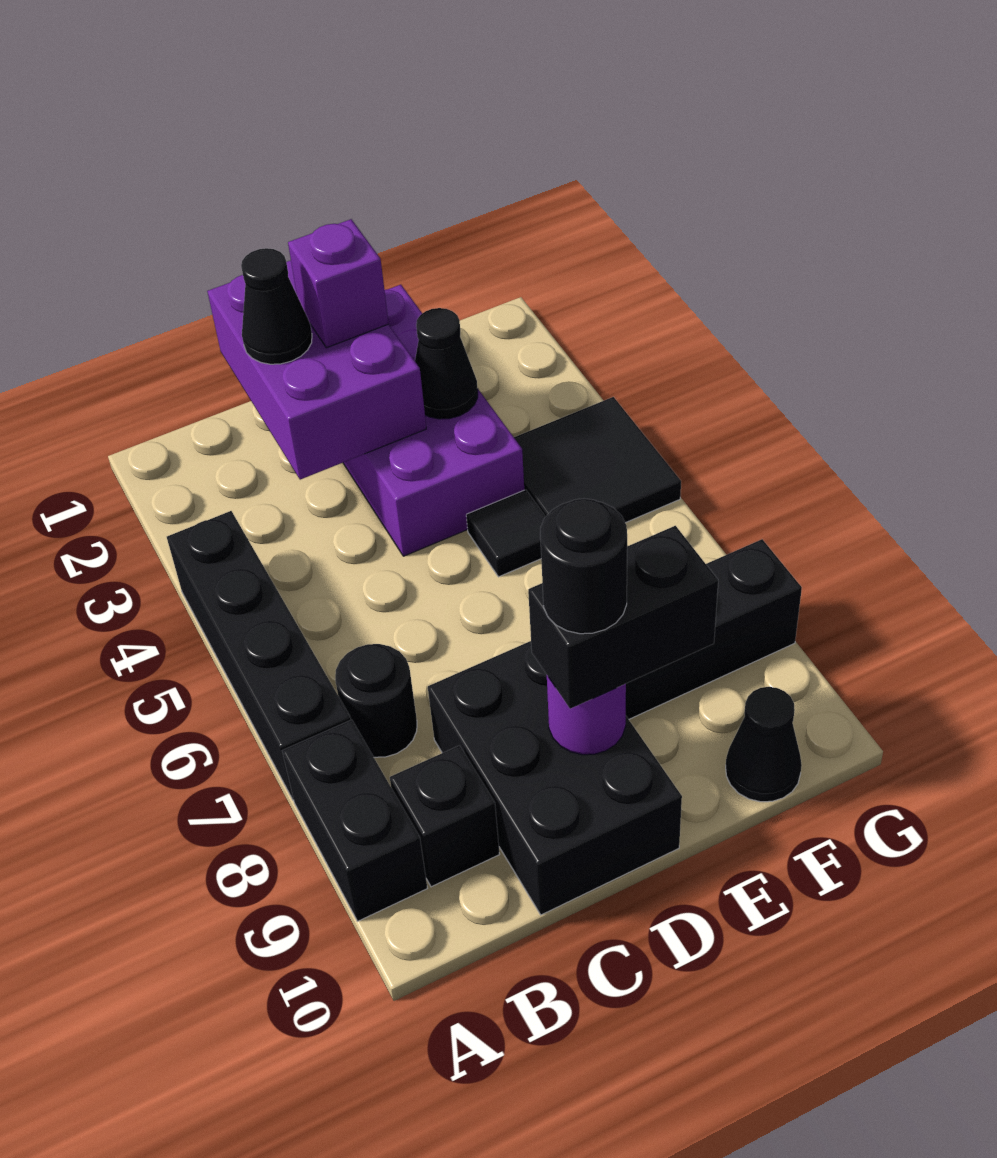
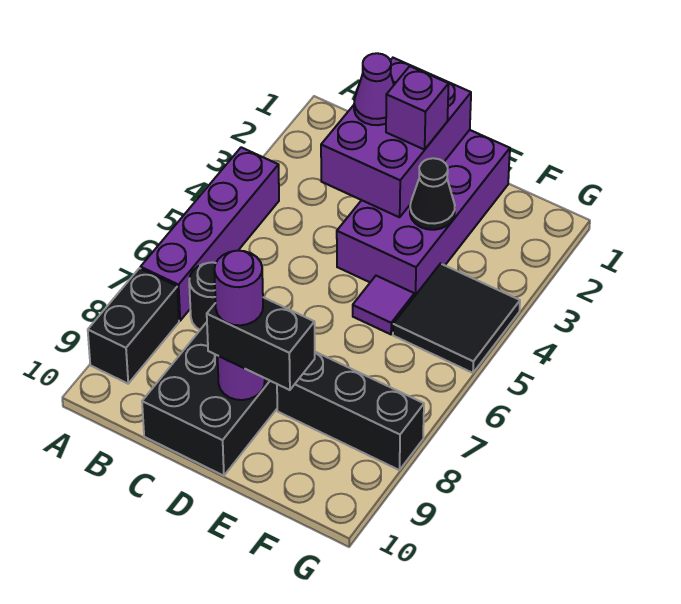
black brick A4:A7 level 1 -> purple brick A4:A7 level 1
black brick B9 level 1 -> none
black cone C2 level 3 -> purple cone C2 level 3
black round brick D9 level 4 -> purple round brick D9 level 4
black tile E5 level 1 -> purple tile E5 level 1
black cone F10 level 1 -> none

